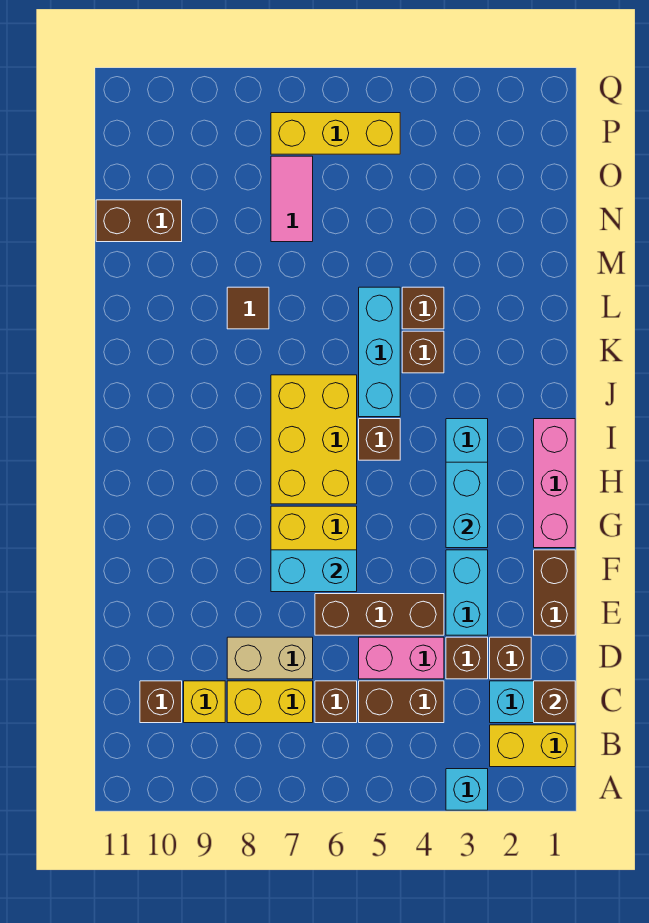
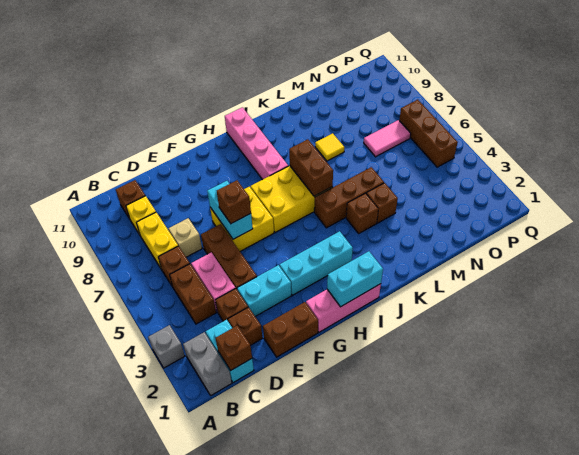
cyan brick A3 level 1 -> grey brick A3 level 1
yellow brick B1:B2 level 1 -> grey brick B1:B2 level 1
tan brick D7:D8 level 1 -> tan brick D7 level 1
cyan brick G3:H3 level 2 -> cyan brick H1:I1 level 2
brown brick I5 level 1 -> brown brick F6 level 3
none -> pink brick I8:I11 level 1
cyan brick J5:L5 level 1 -> brown brick J5:L5 level 1
brown tile L8 level 1 -> yellow tile L8 level 1
brown brick N10:N11 level 1 -> brown brick J6:J7 level 2
yellow brick P5:P7 level 1 -> brown brick P5:P7 level 1

